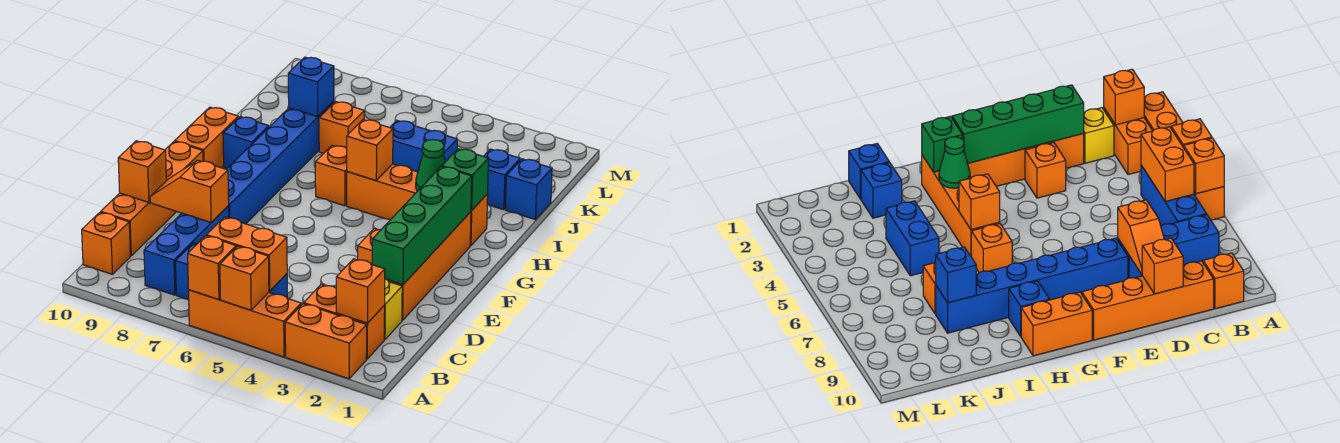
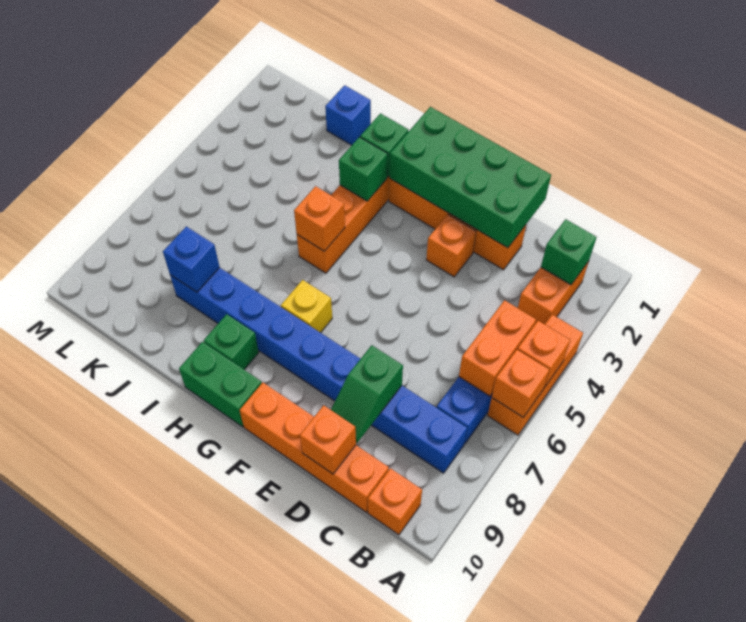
orange brick A2:A3 level 1 -> none
orange brick B2 level 2 -> green brick B2 level 2
yellow brick C2 level 1 -> yellow brick G7 level 1
green brick D2:G2 level 2 -> green brick D1:G2 level 2
orange slope D8:D9 level 2 top 8 -> green slope D8:D9 level 2 top 8
orange brick G10:H10 level 1 -> green brick G10:H10 level 1
green cone H3 level 2 -> green brick H3 level 2
orange brick H6 level 1 -> none
blue brick H9 level 1 -> green brick H9 level 1
blue brick J2 level 1 -> none
blue brick J4:J5 level 1 -> none
orange brick J7 level 1 -> none

